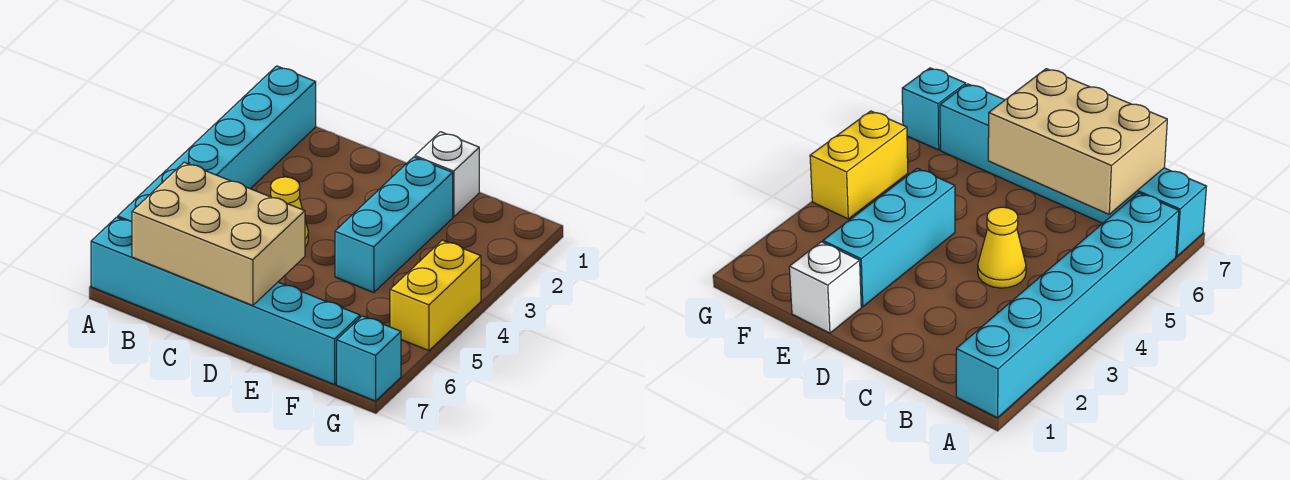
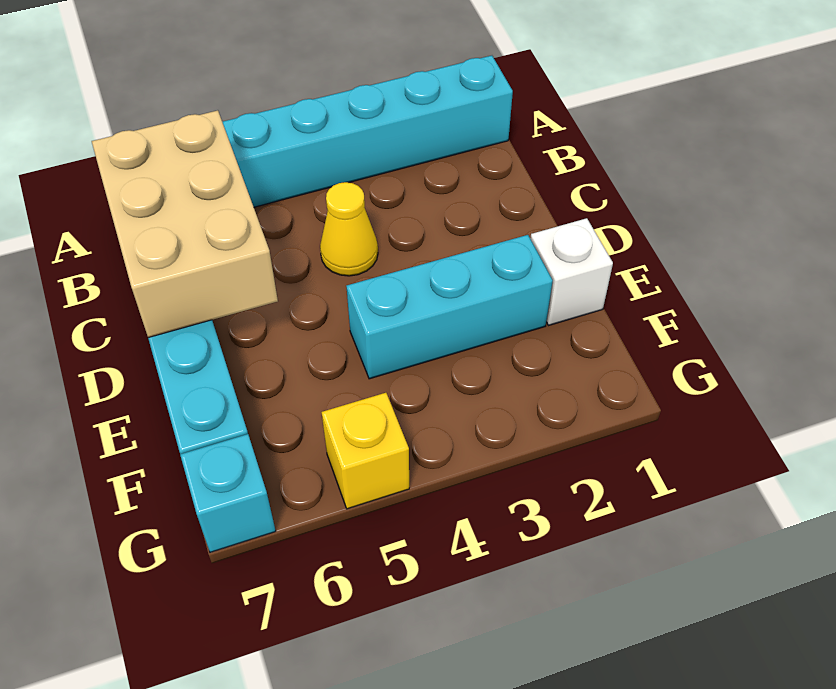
yellow brick G4:G5 level 1 -> yellow brick G5 level 1

